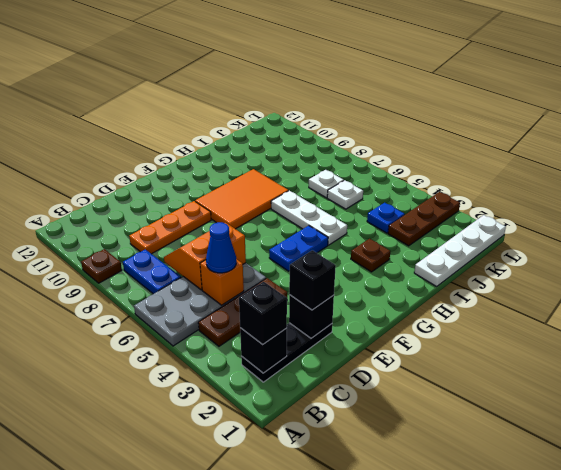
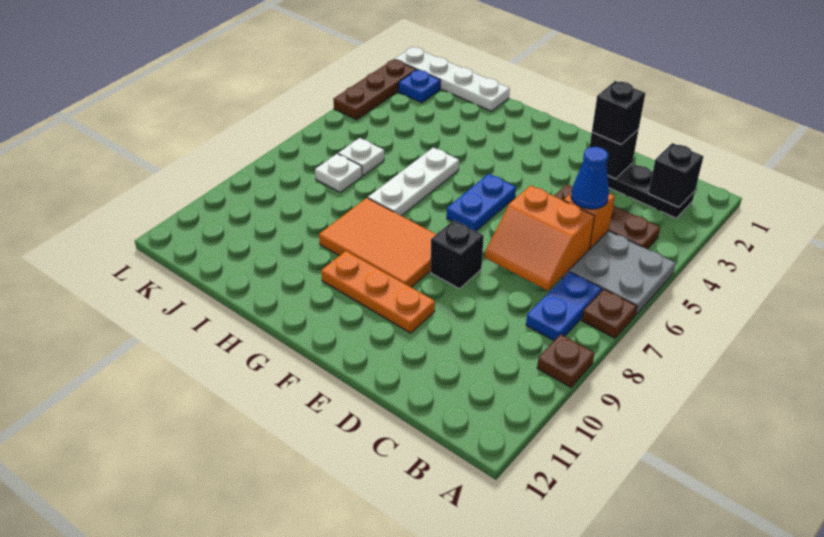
black brick B2 level 3 -> black brick E8 level 1
orange plate C9:E9 level 1 -> orange plate E10:G10 level 1
blue plate F5:G5 level 1 -> blue plate F5:F6 level 1
brown plate H3 level 1 -> brown plate A7 level 1
brown plate J3:L3 level 1 -> brown plate L2:L4 level 1
blue plate J4 level 1 -> blue plate K2 level 1

